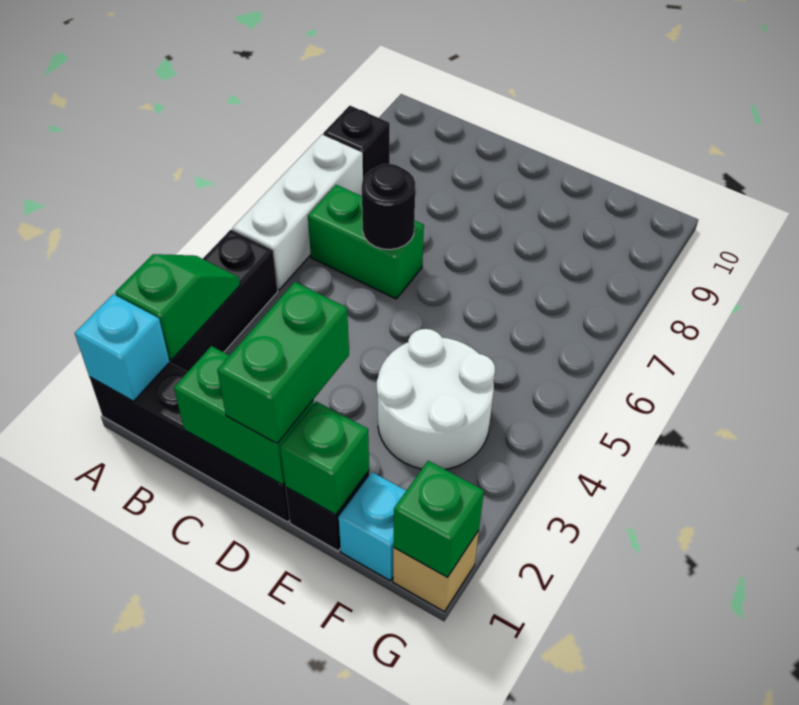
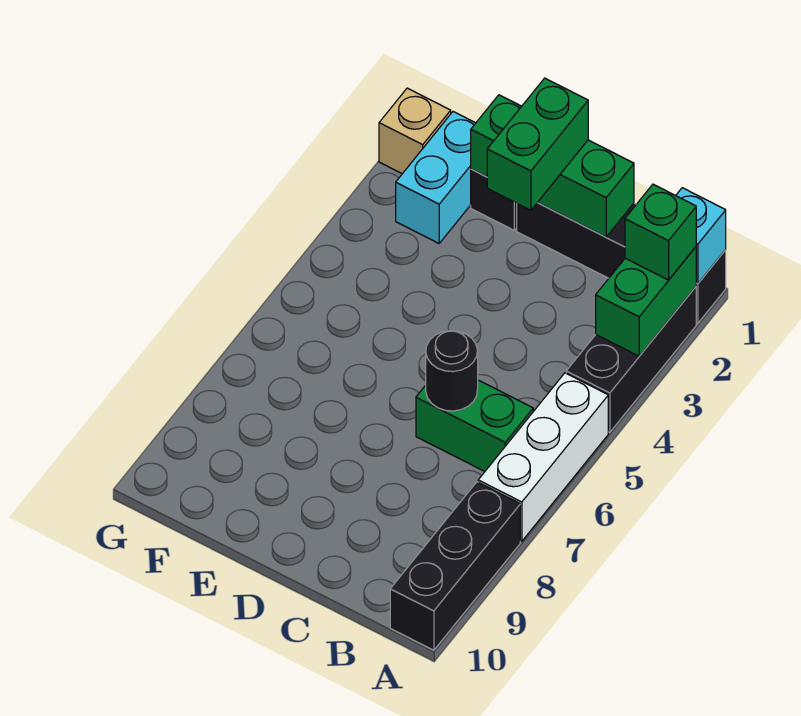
green slope A2:A3 level 2 top 2 -> green brick A2:A3 level 2
black brick A8 level 1 -> black brick A8:A10 level 1
white round brick E3:F4 level 1 -> none
cyan brick F1 level 1 -> cyan brick F1:F2 level 1
green brick G1 level 2 -> green brick A2 level 3

